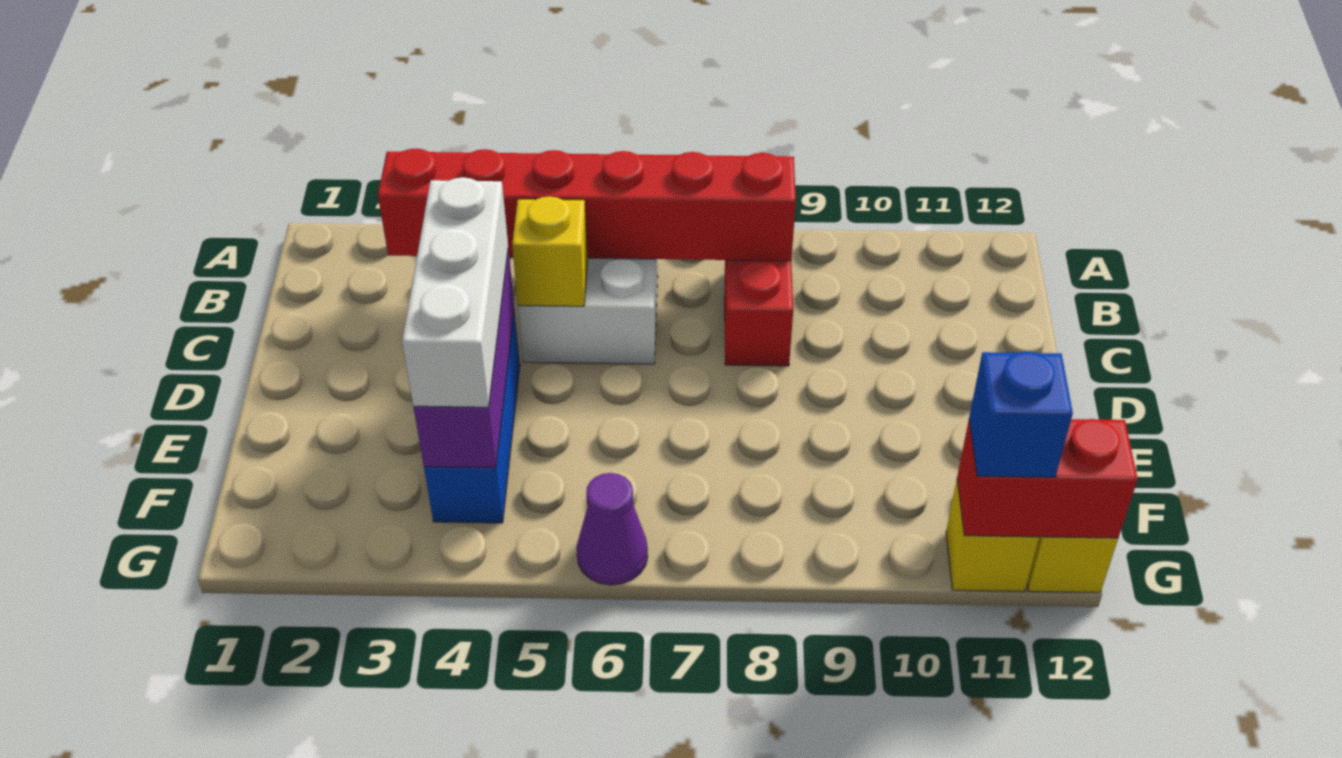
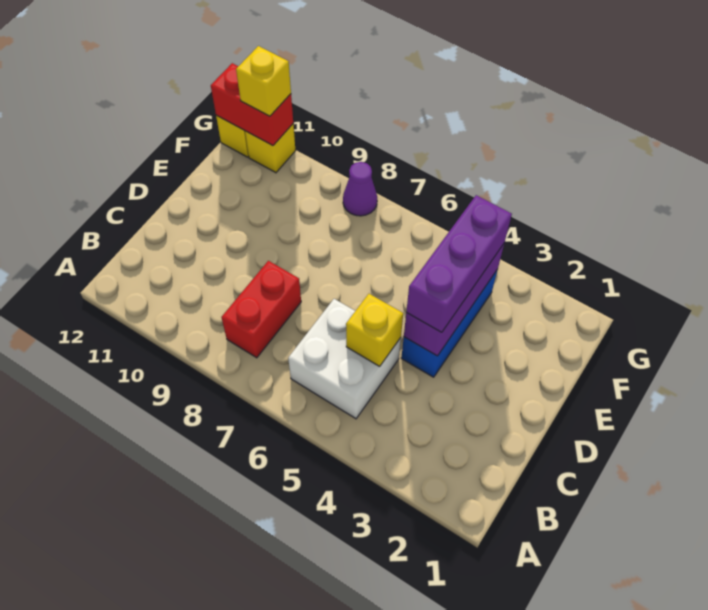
red brick B3:B8 level 2 -> none
white brick D4:F4 level 3 -> purple brick D4:F4 level 3
purple cone G6 level 1 -> purple cone G8 level 1
blue brick G11 level 3 -> yellow brick G11 level 3

